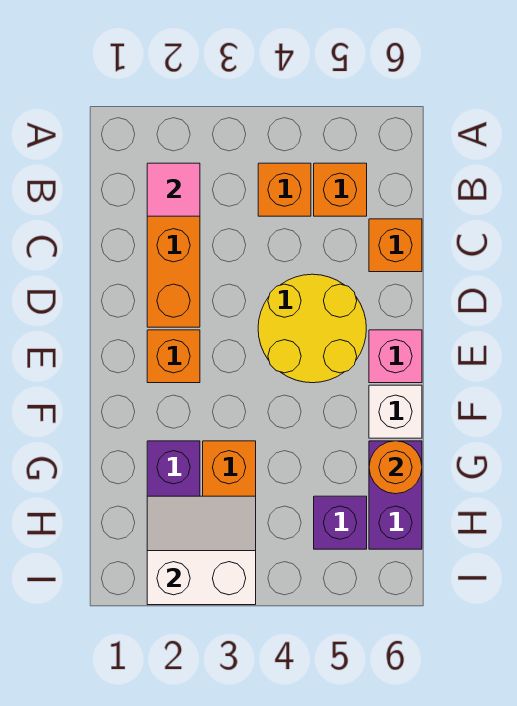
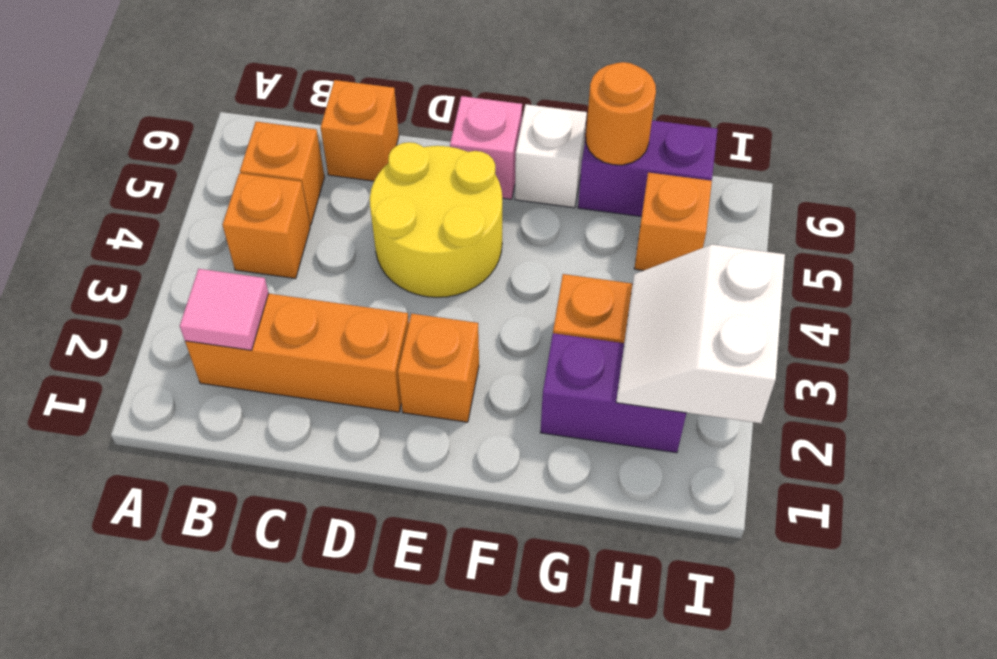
purple brick H5 level 1 -> orange brick H5 level 1

